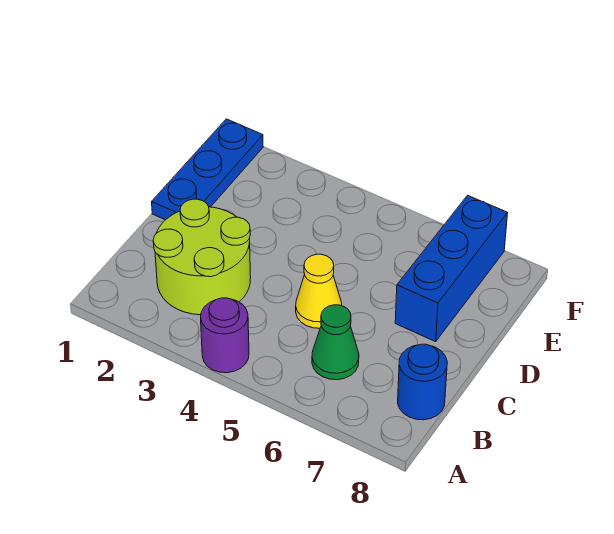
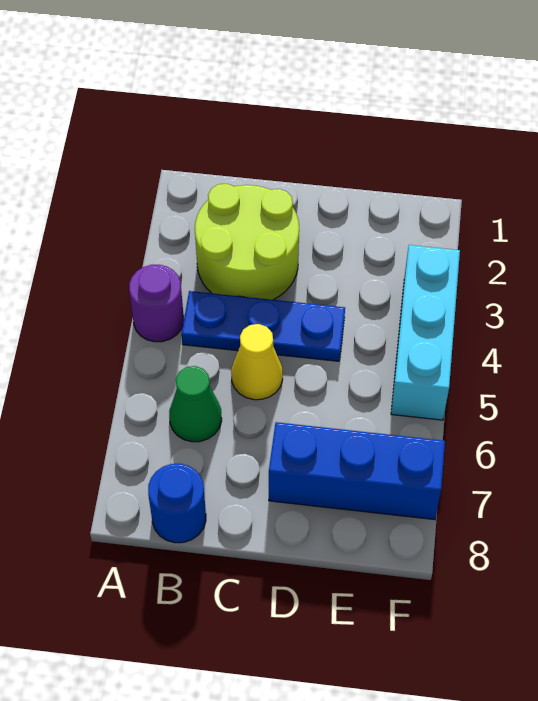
blue plate D1:F1 level 1 -> blue plate B4:D4 level 1
none -> cyan brick F3:F5 level 1

